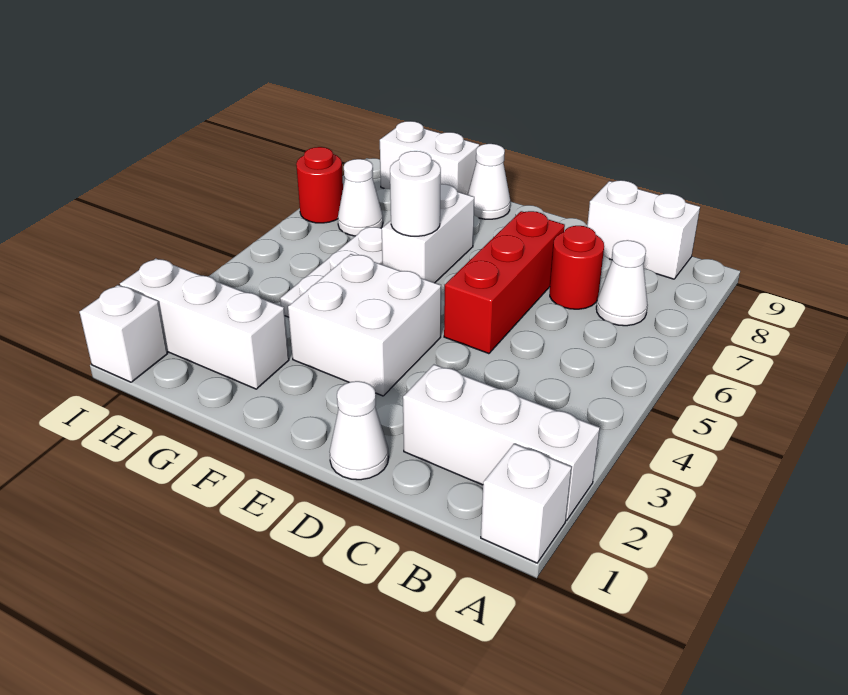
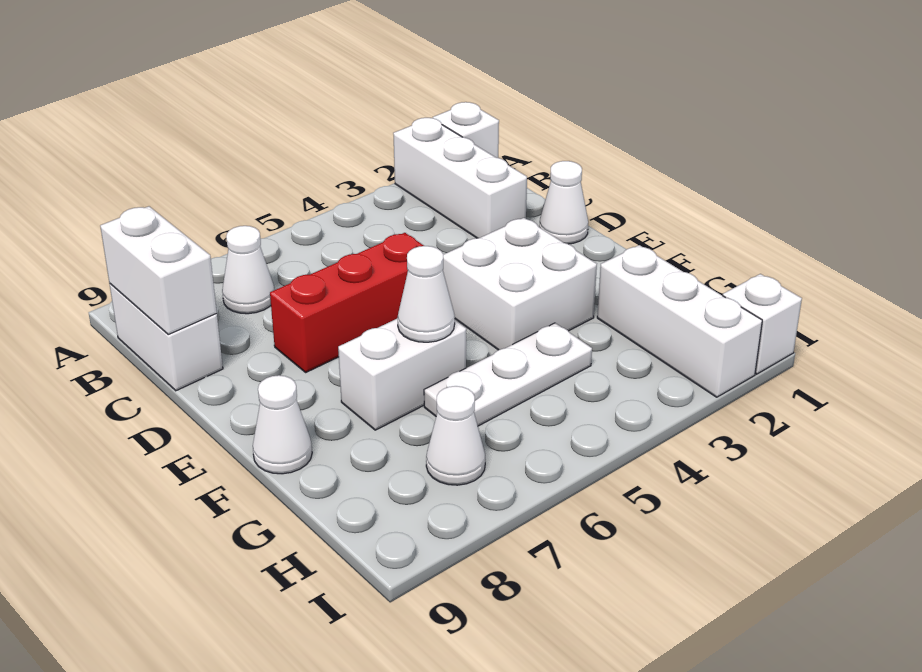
red round brick C7 level 1 -> none
white round brick F6 level 2 -> white cone F6 level 2
white brick G9:H9 level 1 -> white brick B9:C9 level 2
red round brick I7 level 1 -> none

